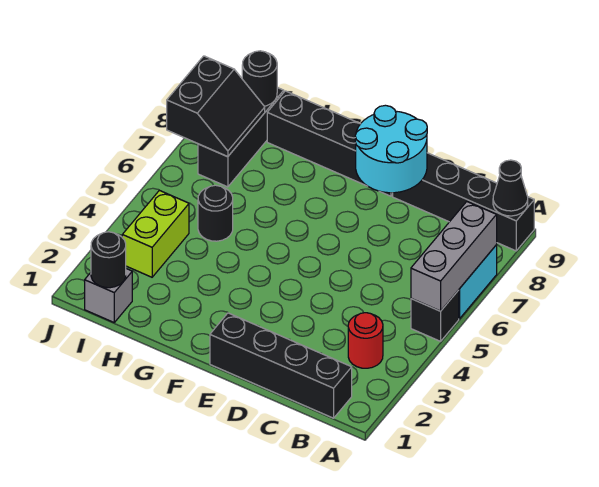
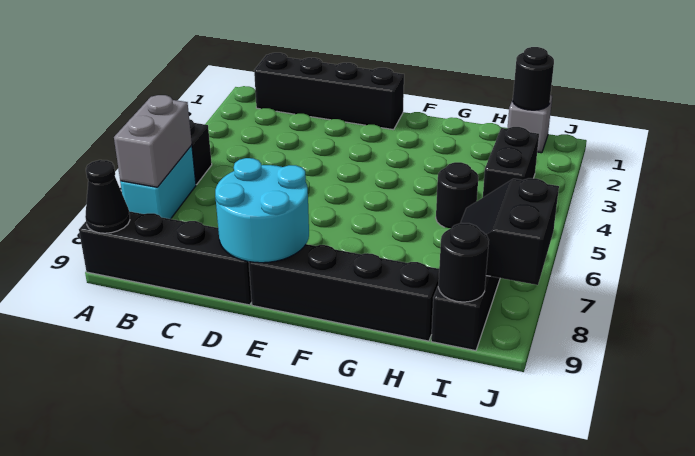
grey brick A5:A7 level 2 -> grey brick A6:A7 level 2
red round brick B3 level 1 -> none
lime brick I3:I4 level 1 -> black brick I3:I4 level 1

